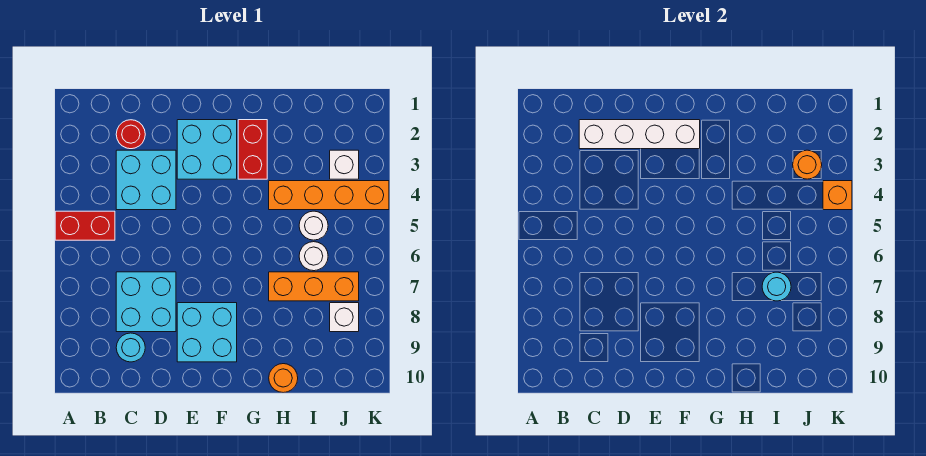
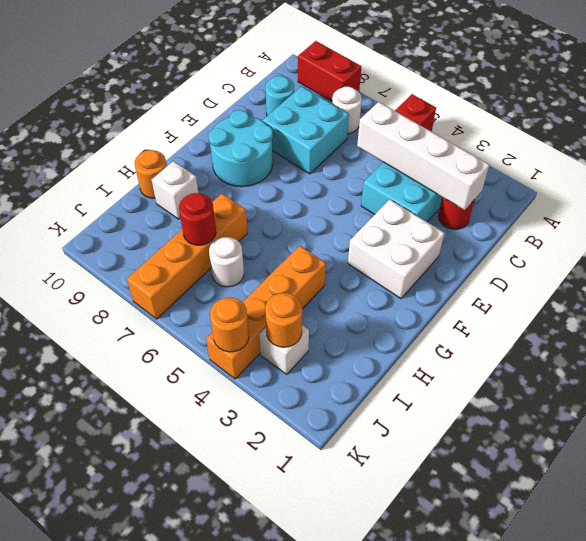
white brick C2:F2 level 2 -> white brick C2:C5 level 2
cyan brick E2:F3 level 1 -> white brick E2:F3 level 1
cyan brick E8:F9 level 1 -> cyan round brick E8:F9 level 1
red brick G2:G3 level 1 -> red brick A8:A9 level 1
orange brick H7:J7 level 1 -> orange brick H7:K7 level 1
white round brick I5 level 1 -> white round brick B7 level 1
cyan round brick I7 level 2 -> red round brick I7 level 2
white brick J8 level 1 -> white brick H9 level 1
orange brick K4 level 2 -> orange round brick K4 level 2

